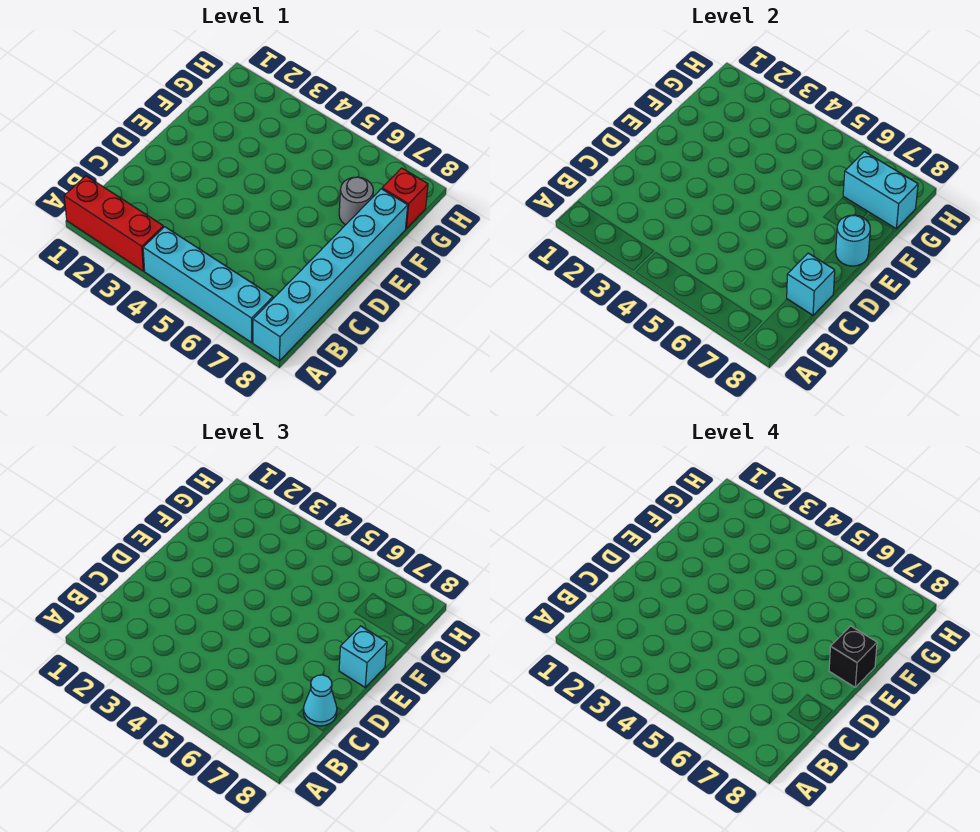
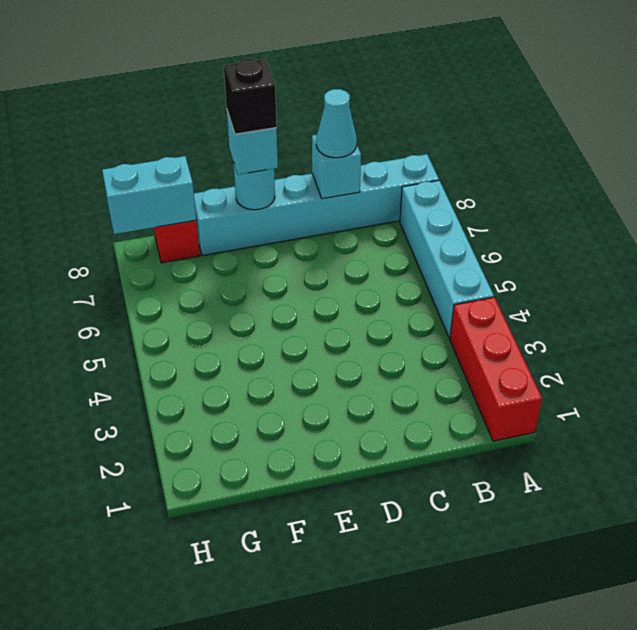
grey round brick F7 level 1 -> none
cyan brick G7:G8 level 2 -> cyan brick G8:H8 level 2

